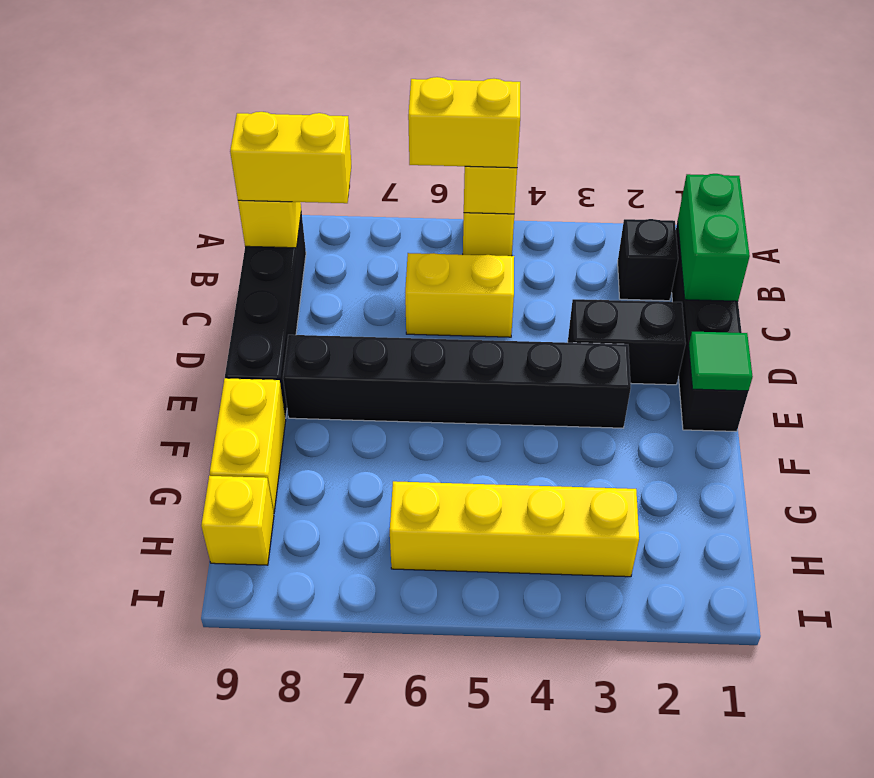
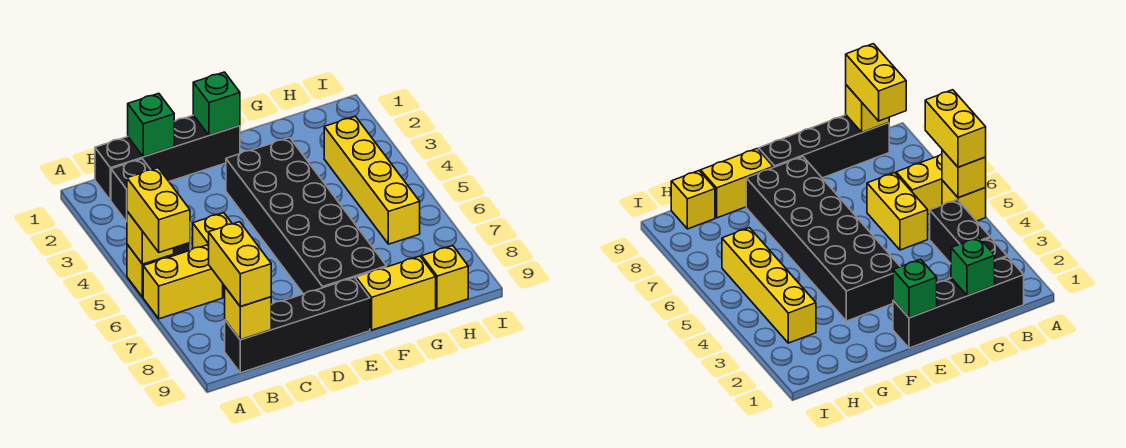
none -> yellow brick A6:B6 level 1
green brick B1:C1 level 2 -> green brick C1 level 2
black brick D2:D3 level 1 -> black brick B3:B4 level 1
green tile E1 level 2 -> green brick E1 level 2
black brick E3:E8 level 1 -> black brick E3:F8 level 1

